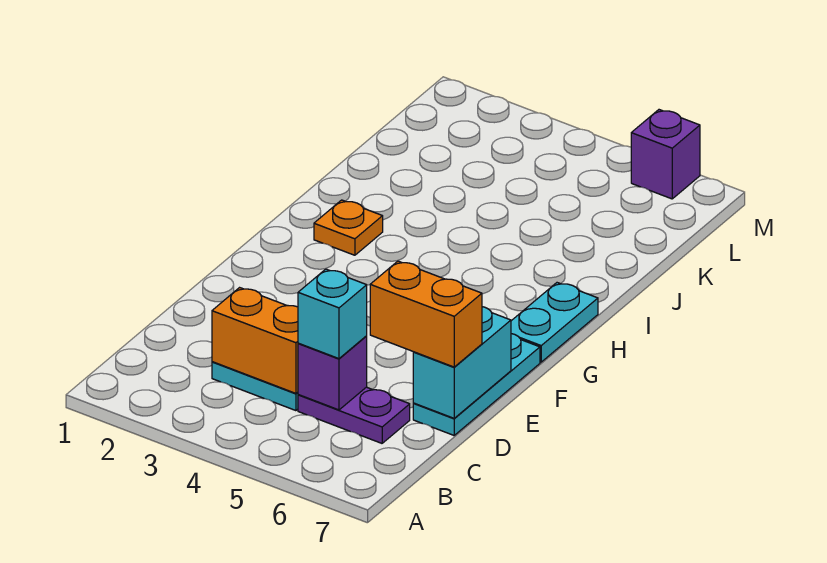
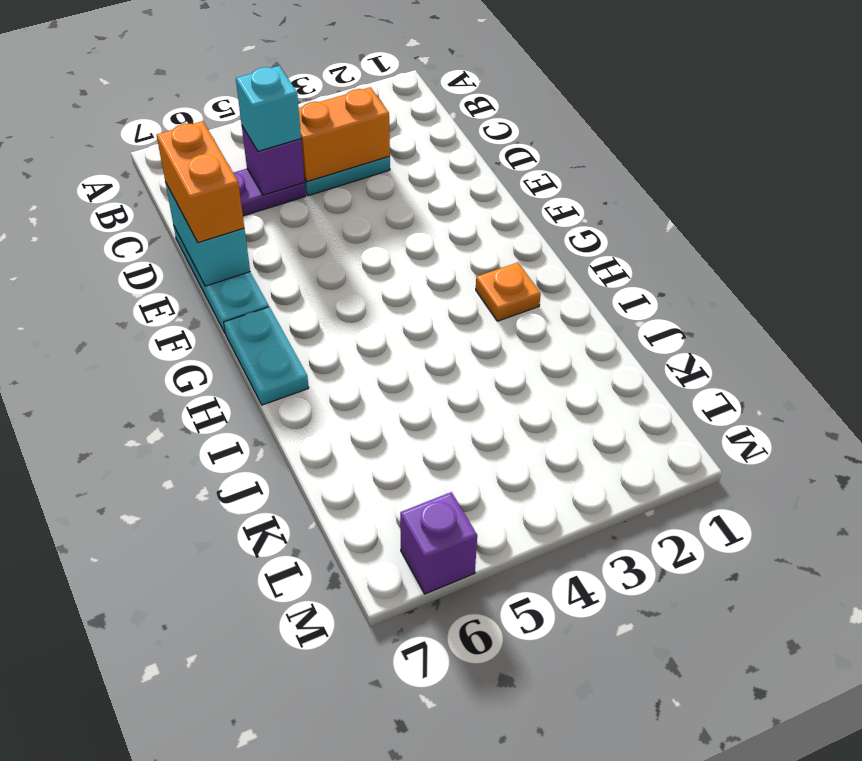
orange brick D6:D7 level 3 -> orange brick D7:E7 level 3

